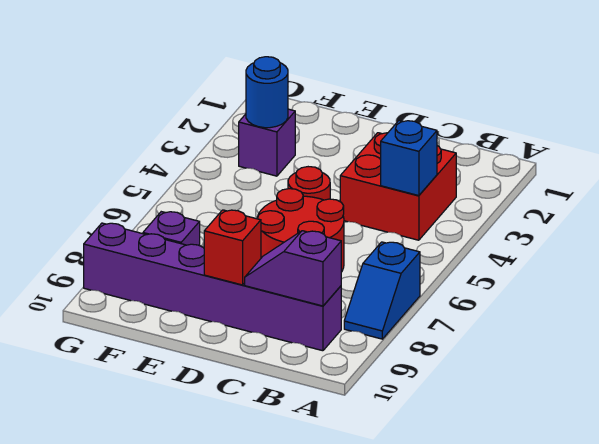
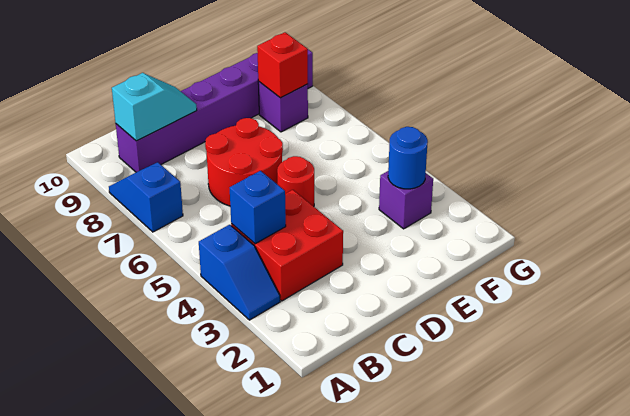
none -> blue slope A3:A4 level 1 top 4
purple slope B9:C9 level 2 top B -> cyan slope B9:C9 level 2 top B
red brick D9 level 2 -> red brick F8 level 2

